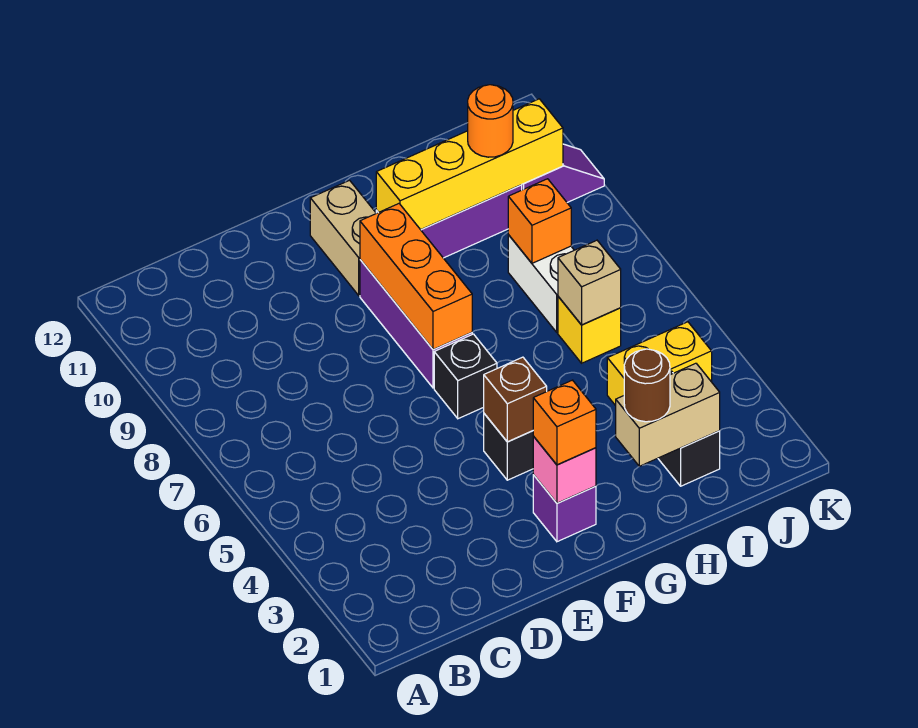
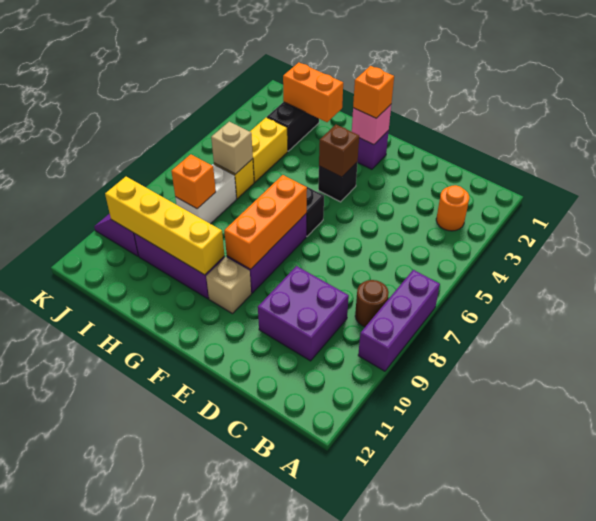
none -> purple brick A7:A9 level 1
none -> purple brick C9:D10 level 1
tan brick F10:F11 level 1 -> tan brick F10 level 1
tan brick H2:I2 level 2 -> orange brick H2:I2 level 2
brown round brick H2 level 3 -> brown round brick B8 level 1
yellow brick I4:J4 level 1 -> yellow brick I4:I5 level 1
orange round brick I10 level 3 -> orange round brick B3 level 1

